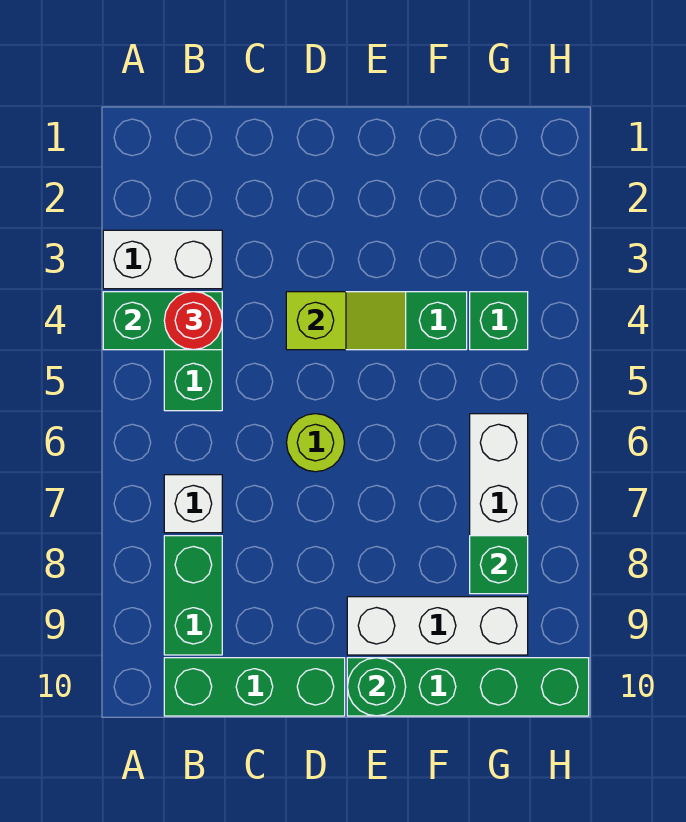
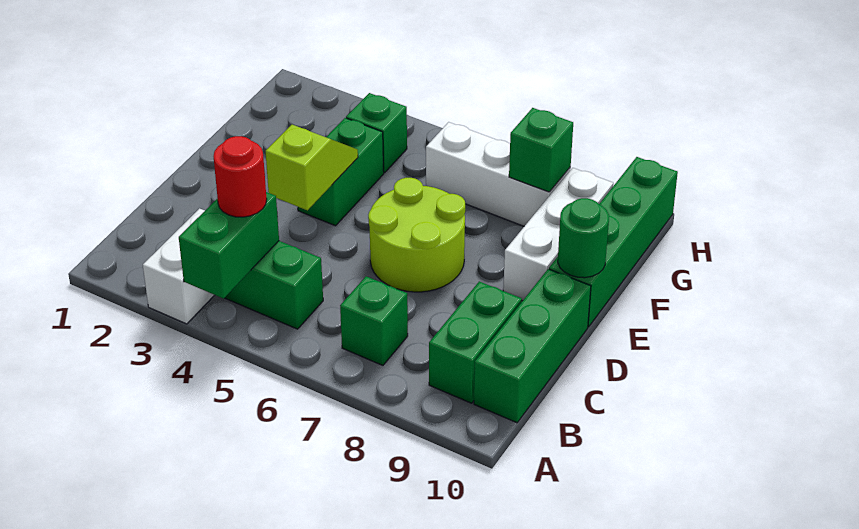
white brick B7 level 1 -> green brick B7 level 1
green brick B8:B9 level 1 -> green brick B9:C9 level 1
lime round brick D6 level 1 -> lime round brick D6:E7 level 1

